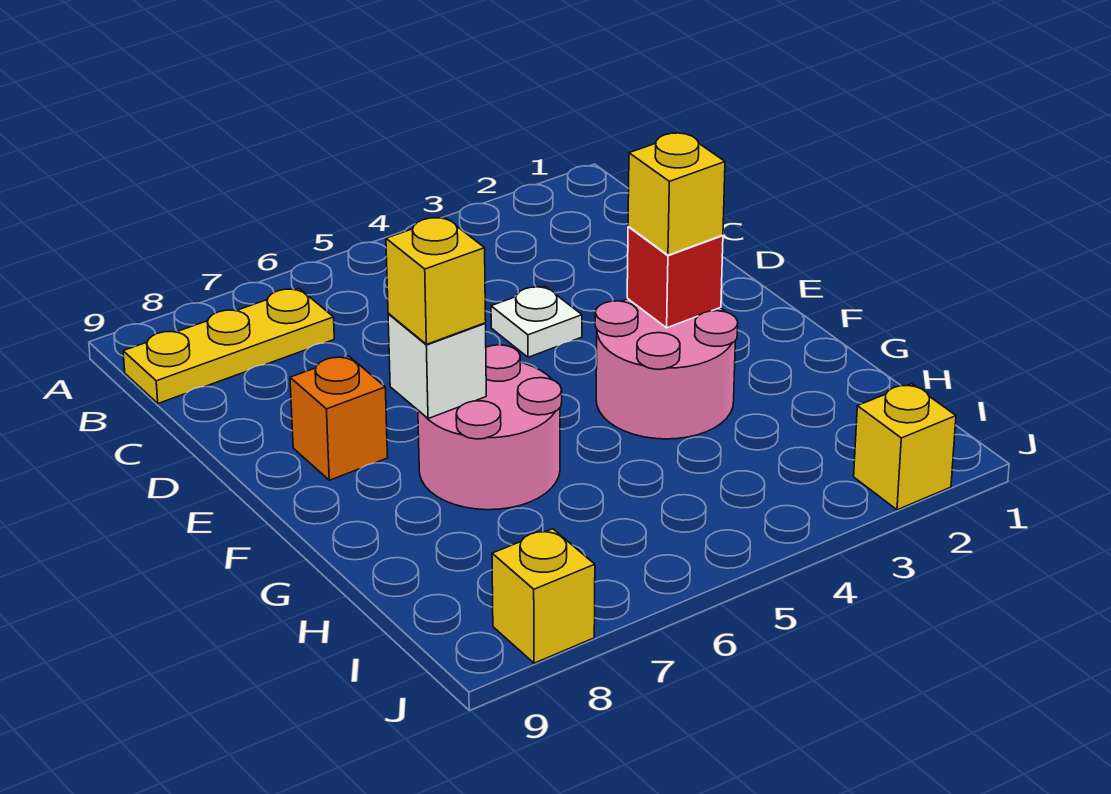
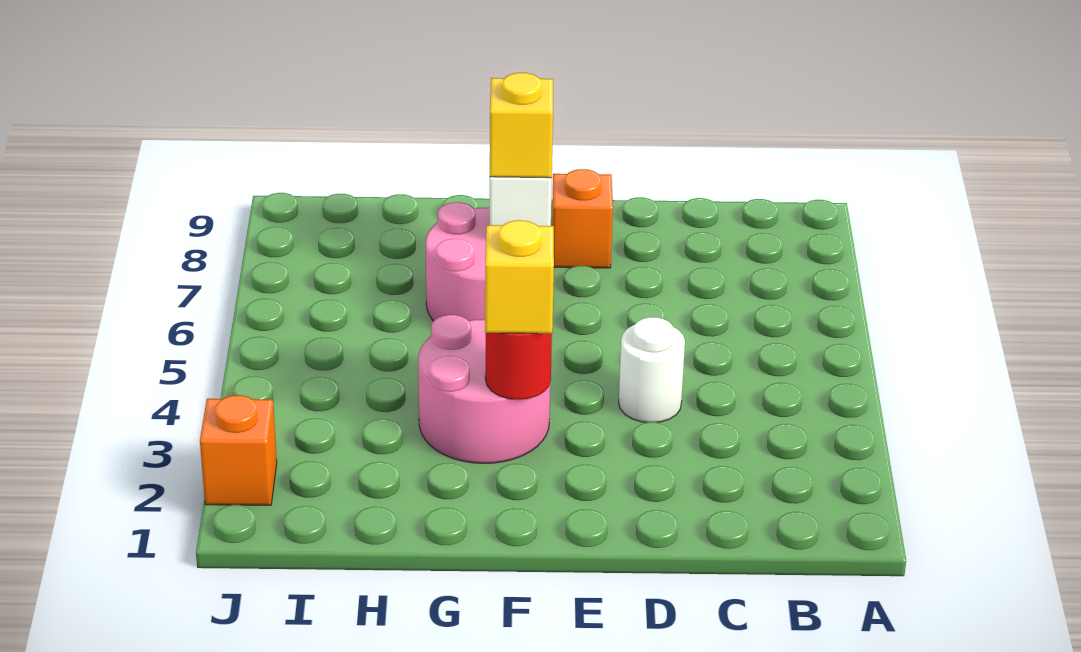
yellow plate B7:B9 level 1 -> none
white plate D4 level 1 -> white round brick D4 level 1
red brick F3 level 2 -> red round brick F3 level 2
yellow brick J2 level 1 -> orange brick J2 level 1
yellow brick J8 level 1 -> none

